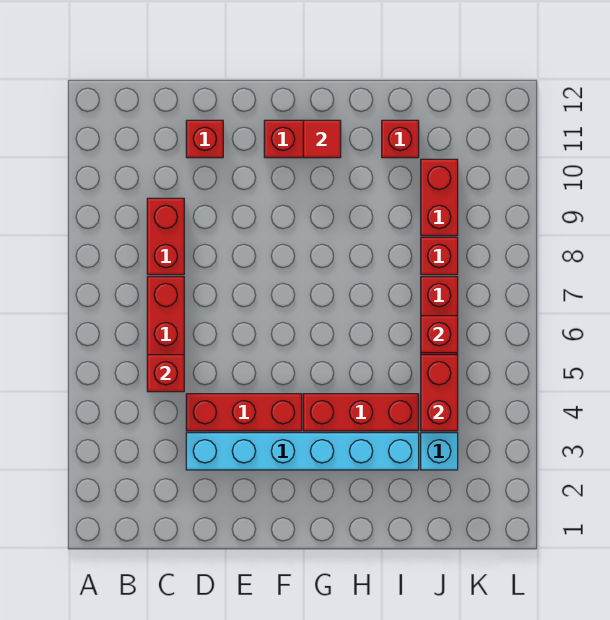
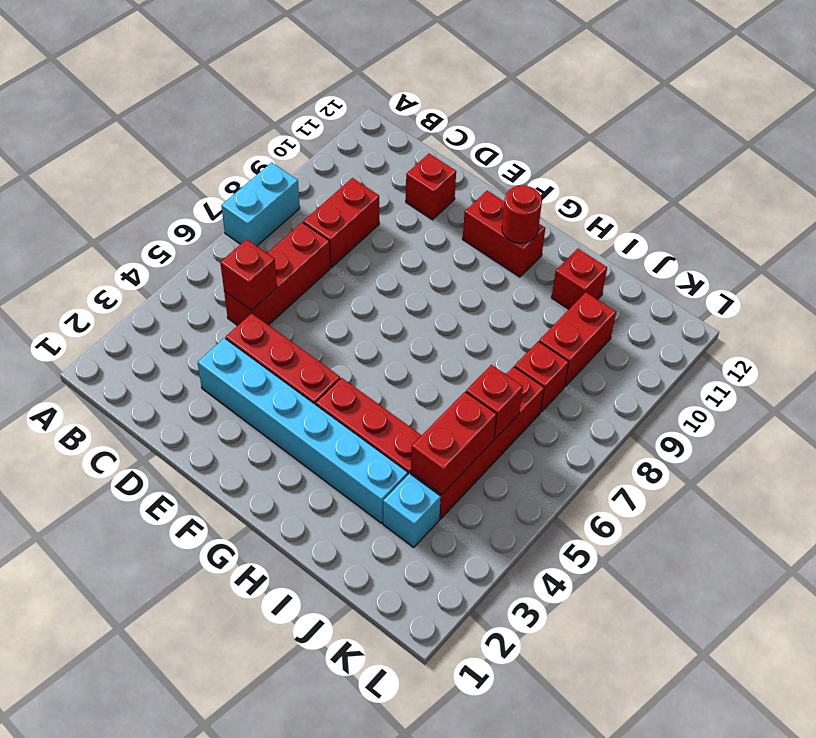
none -> cyan brick A7:A8 level 1
red tile G11 level 2 -> red round brick G11 level 2

